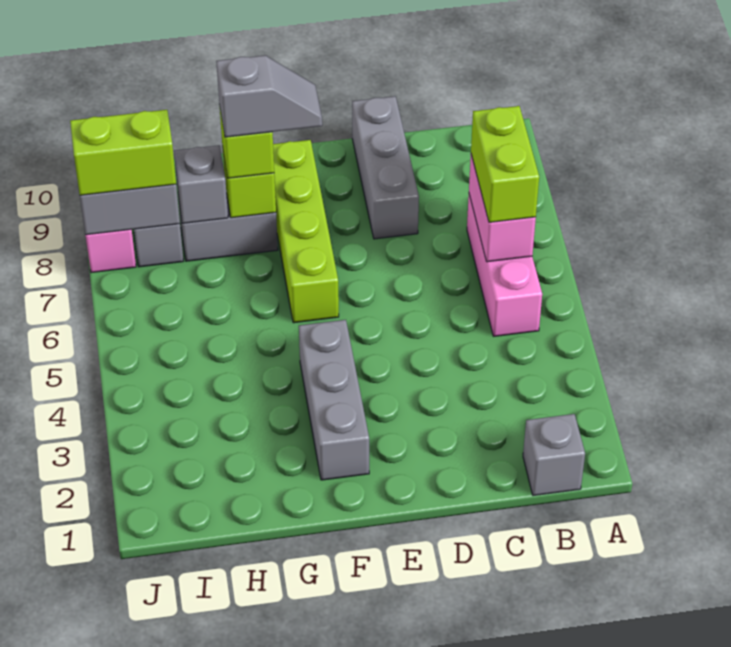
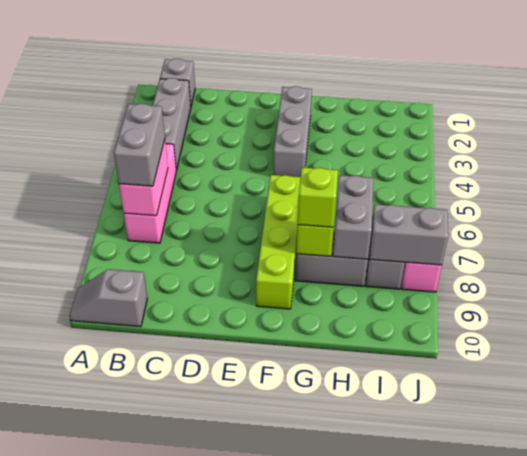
lime brick B6:B7 level 3 -> grey brick B6:B7 level 3
grey brick D8:D10 level 1 -> grey brick B2:B4 level 1
grey slope F8:G8 level 4 top G -> grey slope A10:B10 level 1 top B
grey brick H8 level 2 -> grey brick H7:H8 level 2
lime brick I8:J8 level 3 -> none

